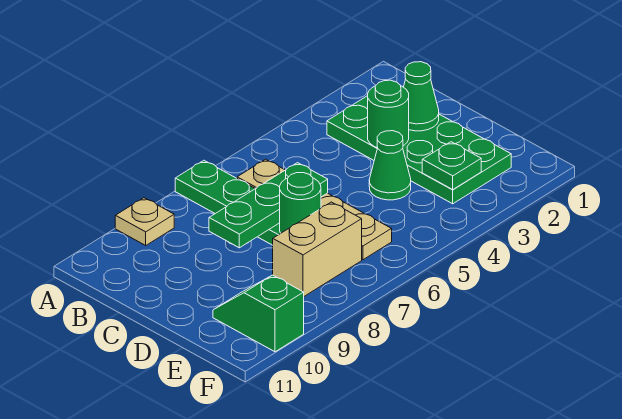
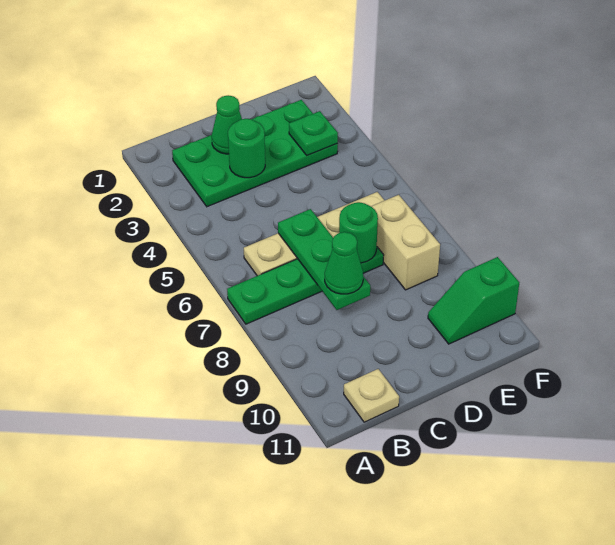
tan plate A9 level 1 -> tan plate B11 level 1
green cone D4 level 1 -> green cone C8 level 3

